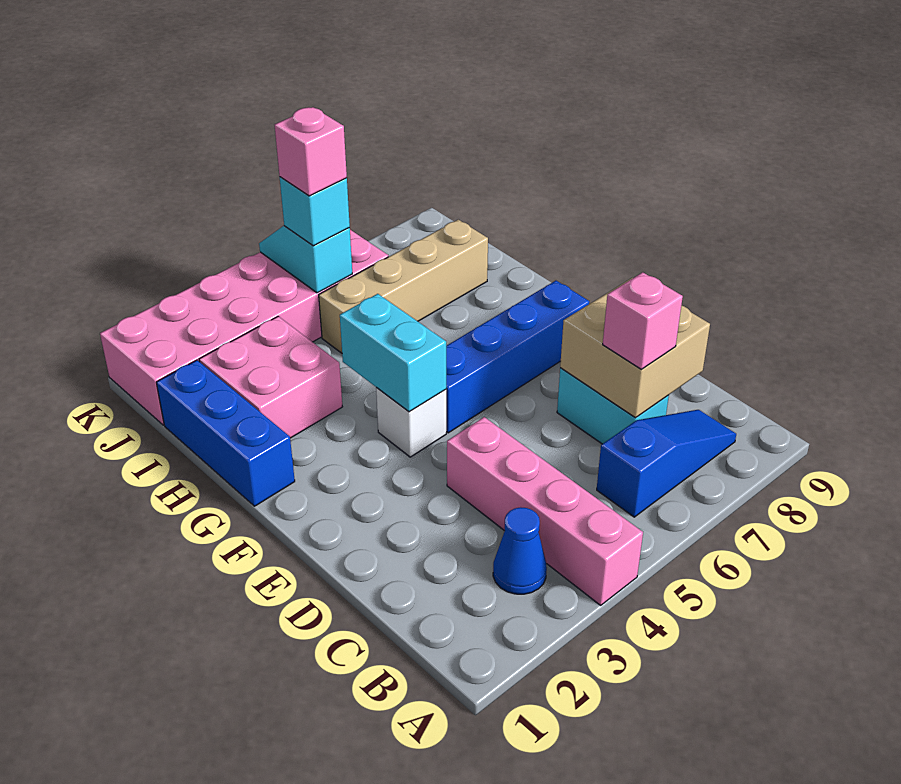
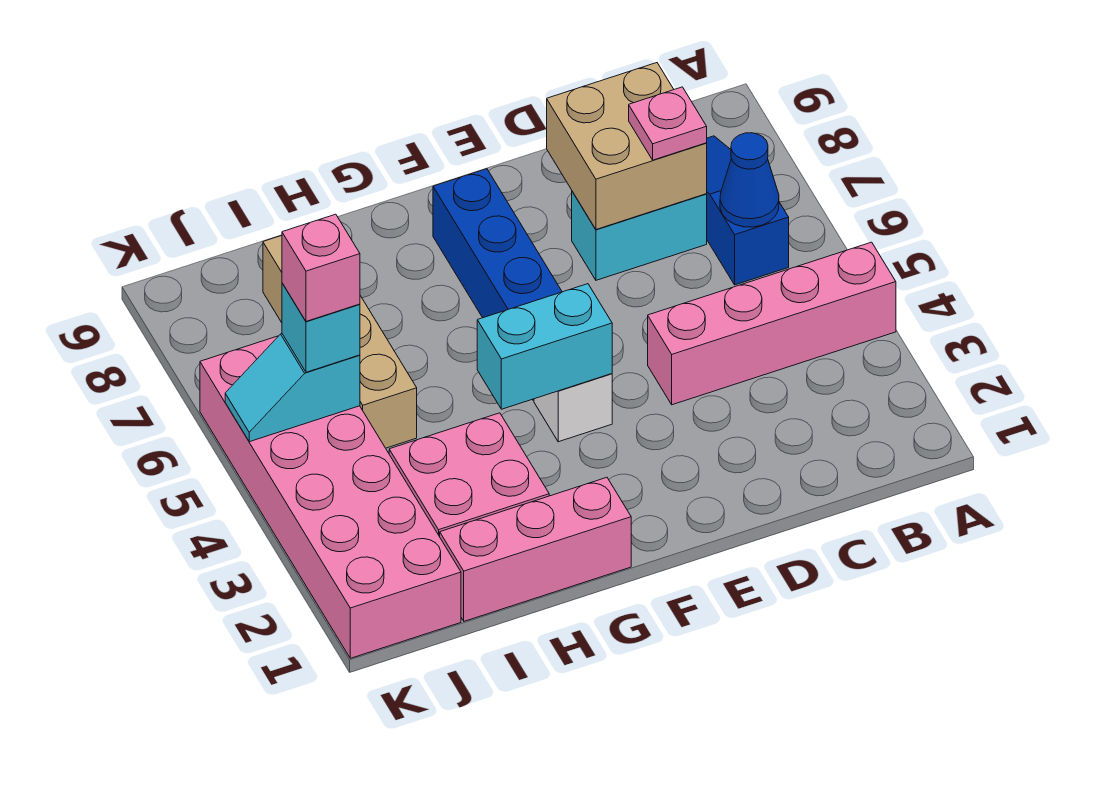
blue cone B3 level 1 -> blue cone B6 level 2
pink brick C7 level 3 -> pink plate C7 level 3
blue brick G1:I1 level 1 -> pink brick G1:I1 level 1

